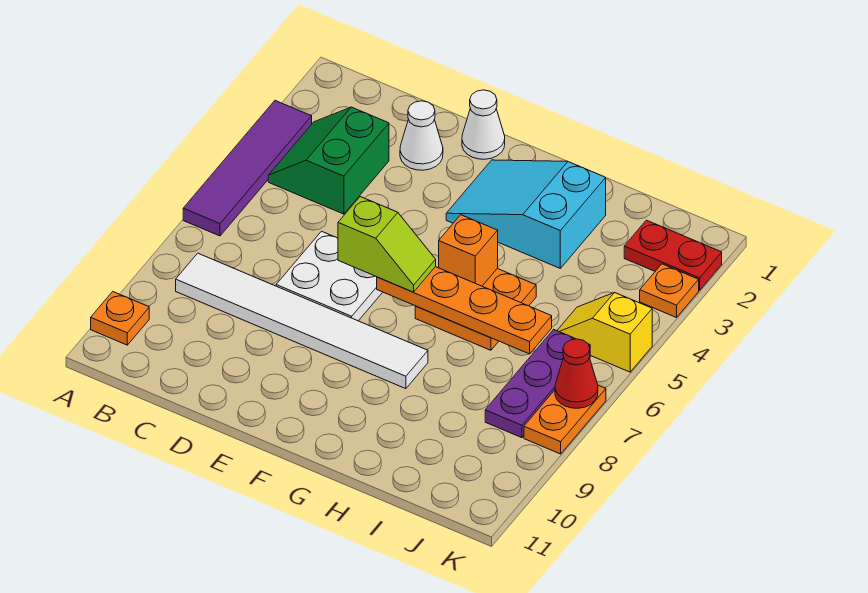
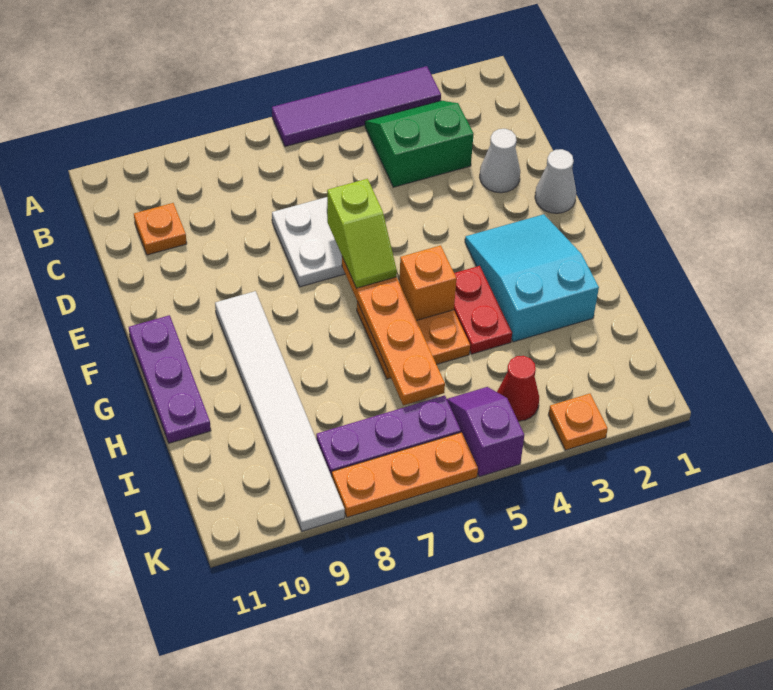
orange plate A10 level 1 -> orange plate C10 level 1
white tile B8:G8 level 1 -> white tile F9:K9 level 1
none -> purple plate F11:H11 level 1
red plate J2:K2 level 1 -> red plate G4:H4 level 1
yellow slope J5:K5 level 1 top K -> purple slope J5:K5 level 1 top K
orange plate K7:K8 level 1 -> orange plate K6:K8 level 1
red cone K7 level 2 -> red cone J4 level 1

